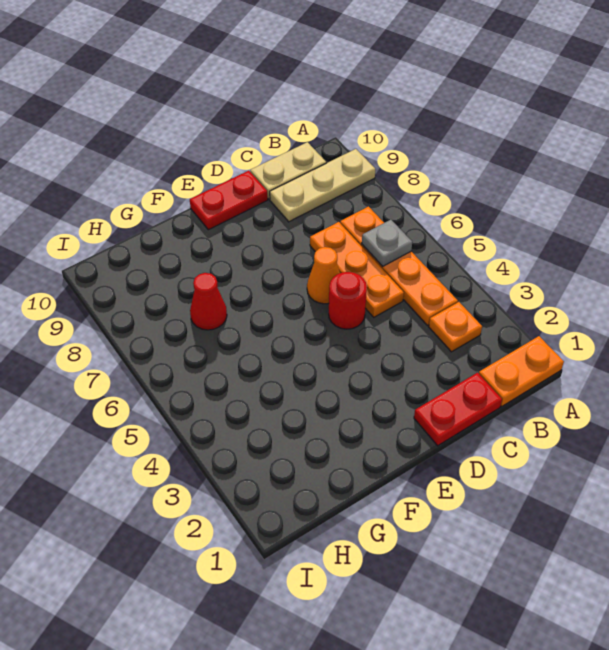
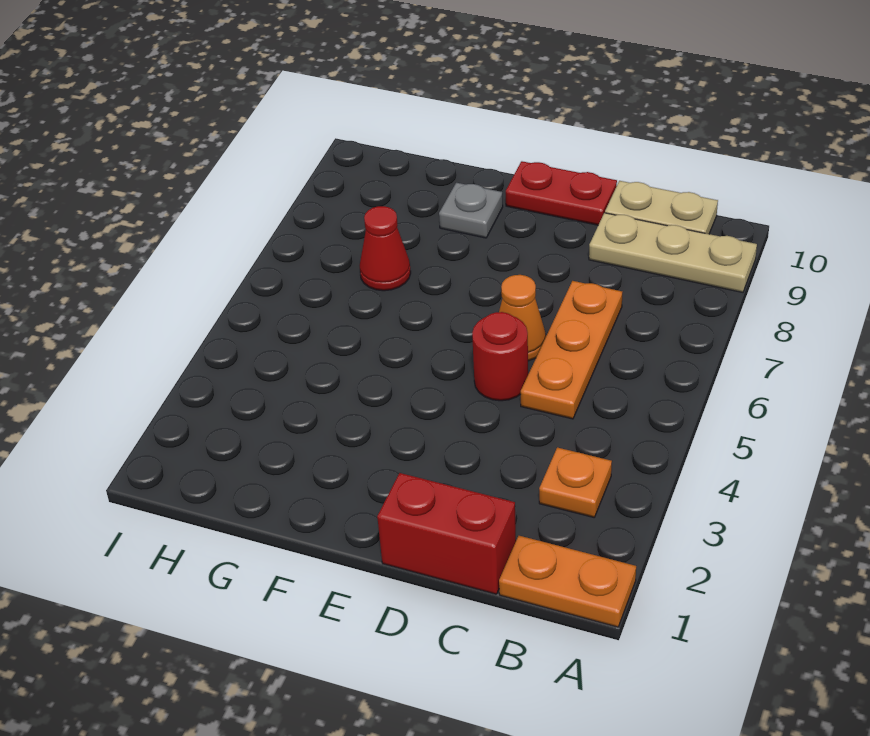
orange plate B4:B7 level 1 -> none
grey plate B6 level 2 -> grey plate F9 level 1
red plate C1:D1 level 1 -> red brick C1:D1 level 1

